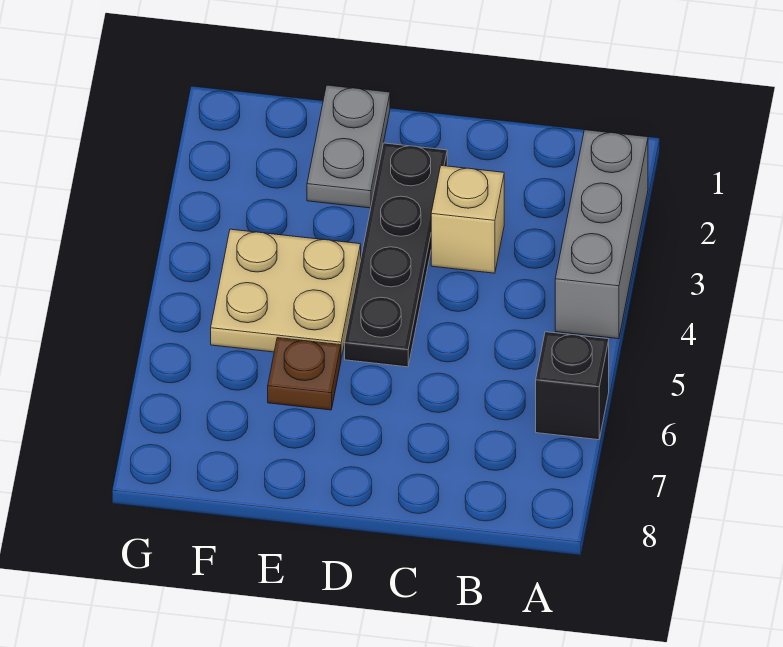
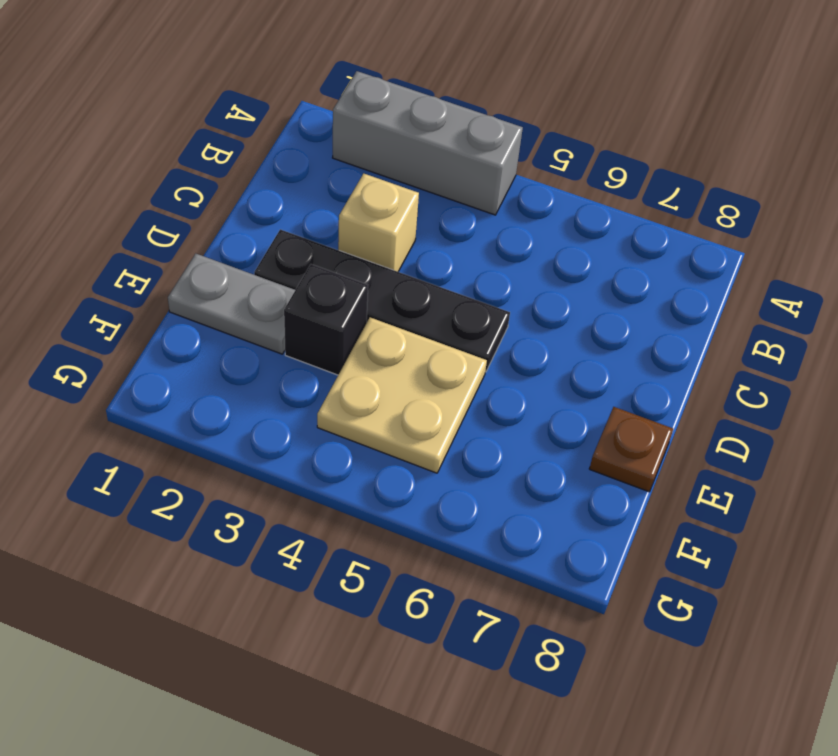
black brick A6 level 1 -> black brick E3 level 1
brown plate E6 level 1 -> brown plate E8 level 1

